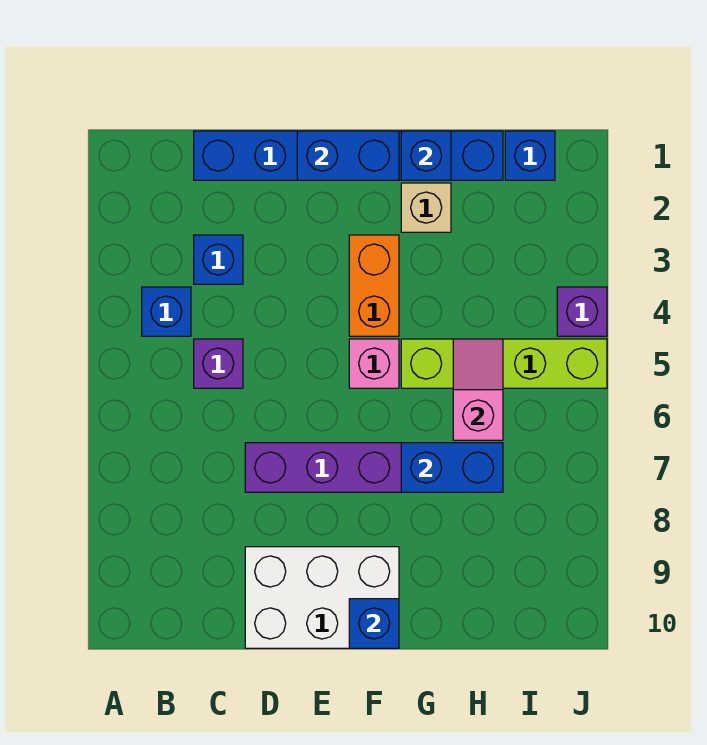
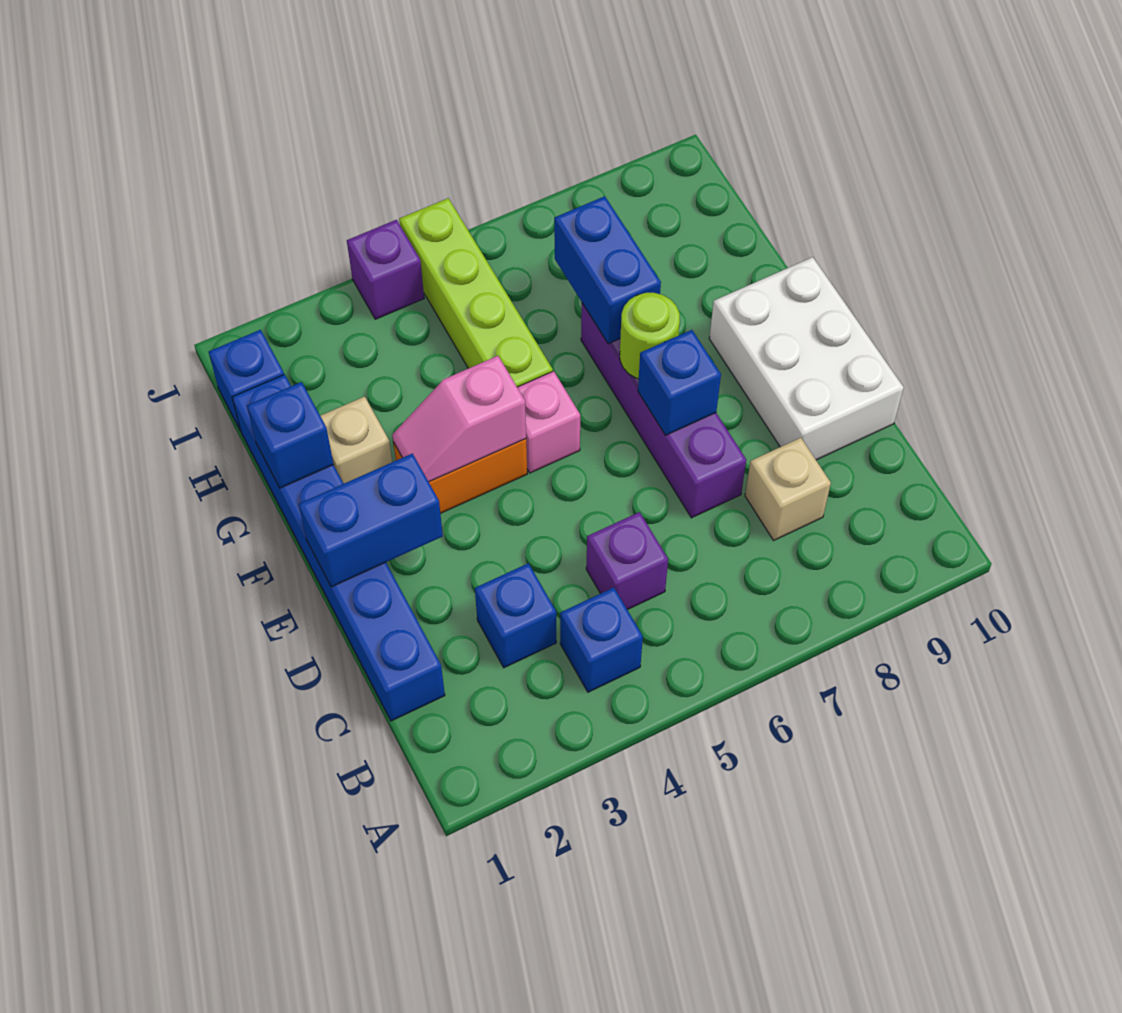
none -> tan brick C8 level 1
blue brick E1:F1 level 2 -> blue brick E1:E2 level 2
none -> lime round brick F7 level 2
blue brick F10 level 2 -> blue brick E7 level 2
pink slope H5:H6 level 2 top 6 -> pink slope F3:F4 level 2 top 4

